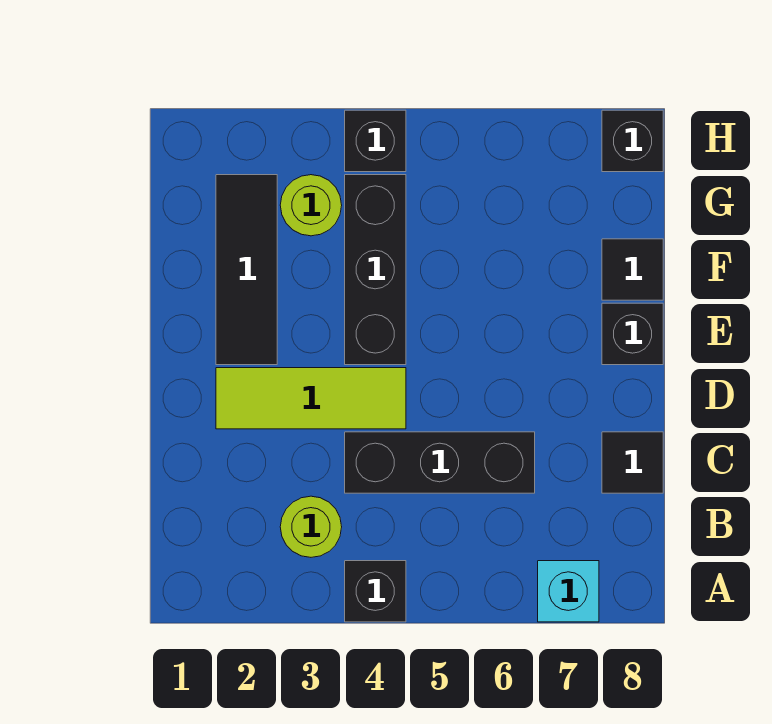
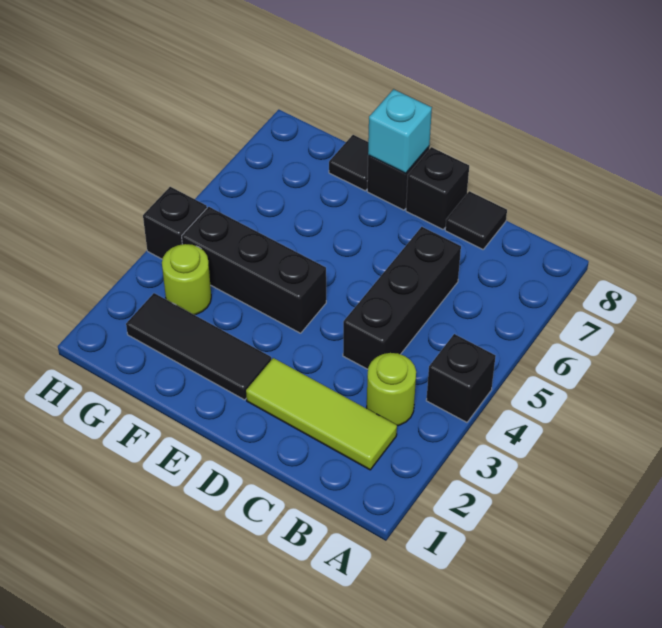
cyan brick A7 level 1 -> cyan brick E8 level 2
lime tile D2:D4 level 1 -> lime tile B2:D2 level 1
black brick H8 level 1 -> black brick D8 level 1

